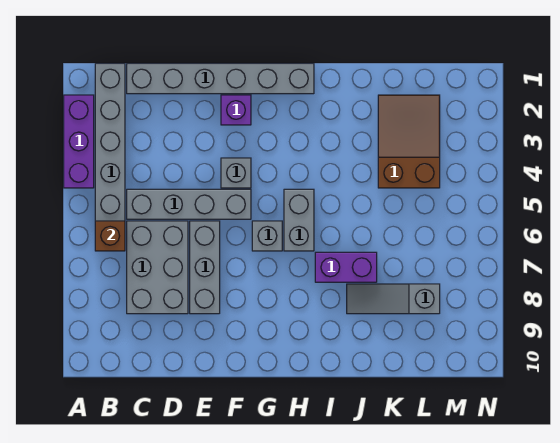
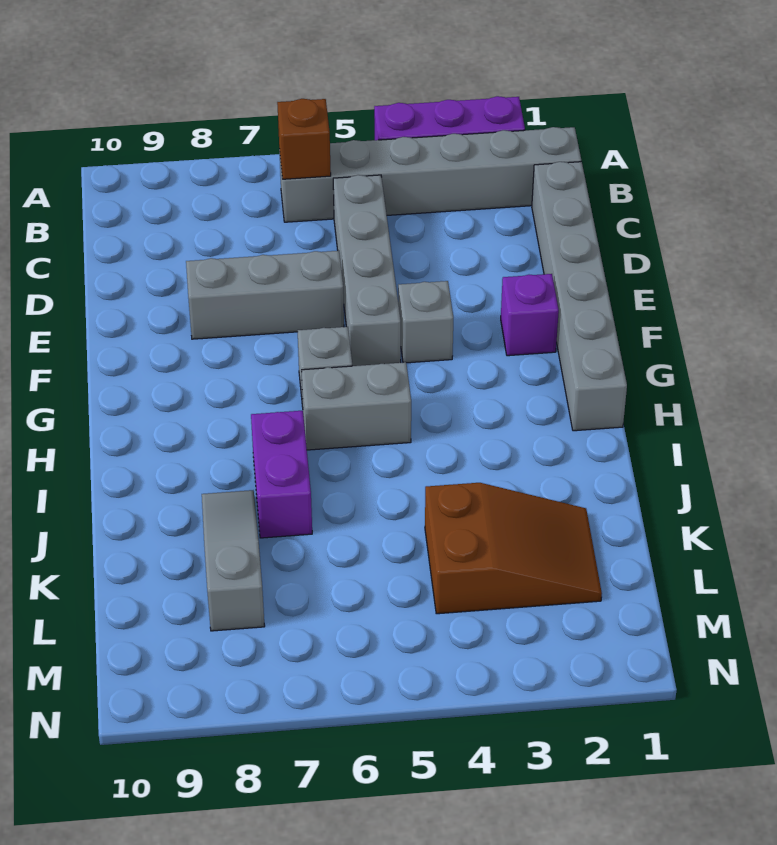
grey brick C6:D8 level 1 -> none

